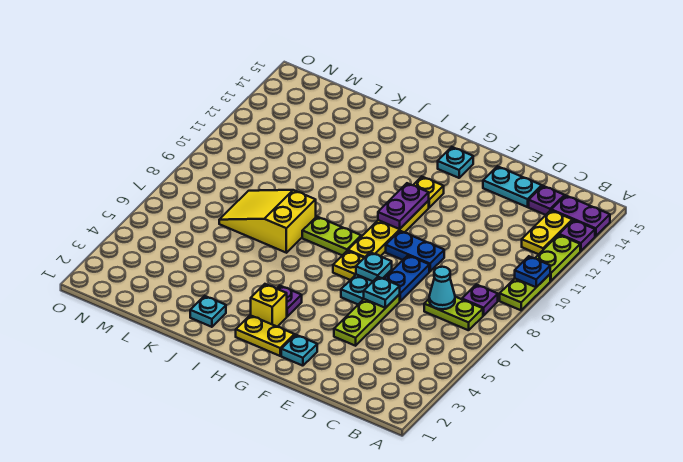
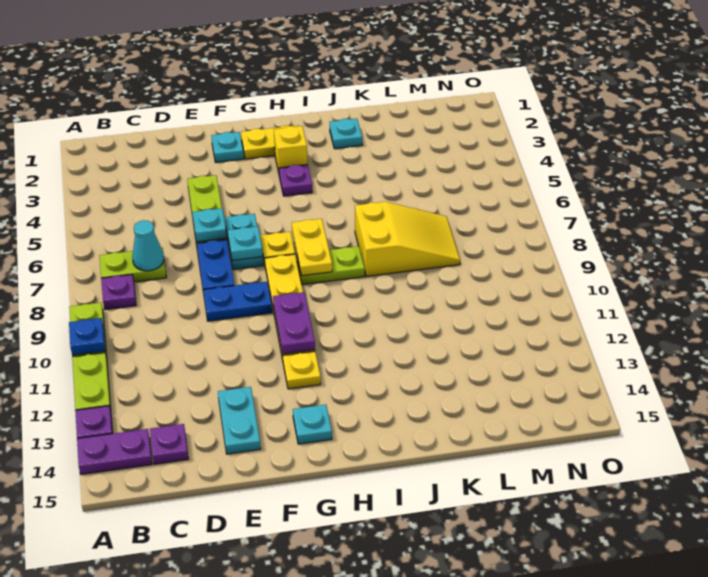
yellow plate B12:B13 level 1 -> yellow plate H7:H8 level 2
cyan plate D14:E14 level 1 -> cyan plate E13:E14 level 1

